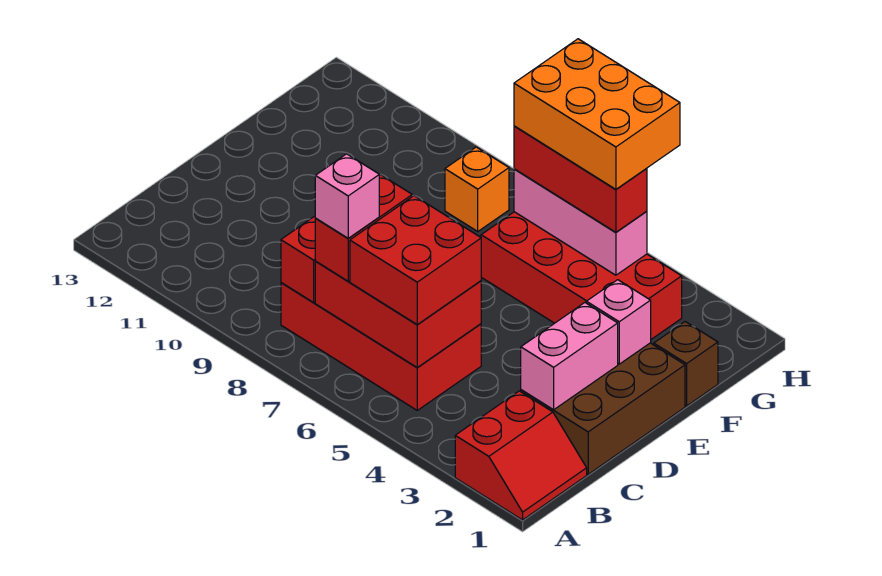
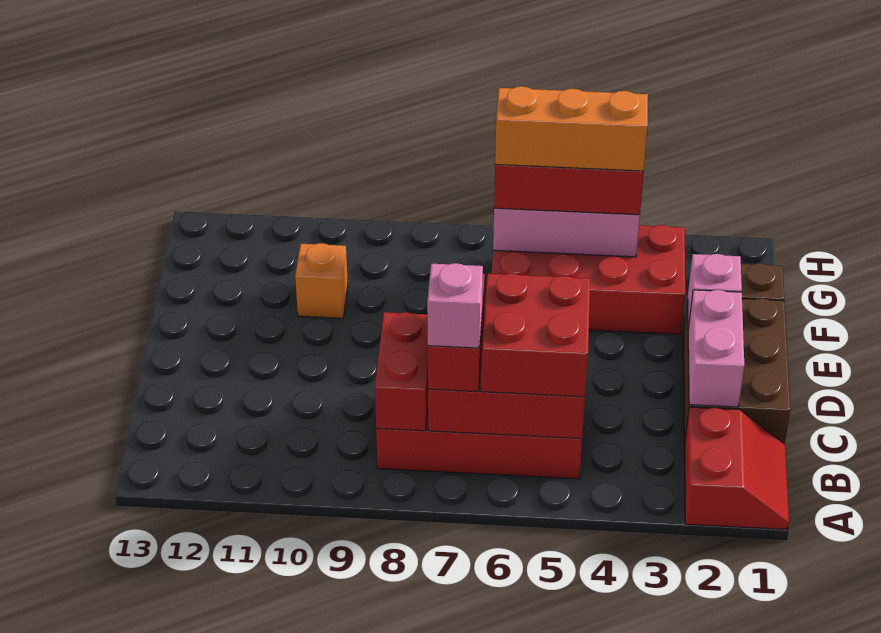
orange brick G4:H6 level 4 -> orange brick G4:G6 level 4
orange brick G8 level 1 -> orange brick F10 level 1

